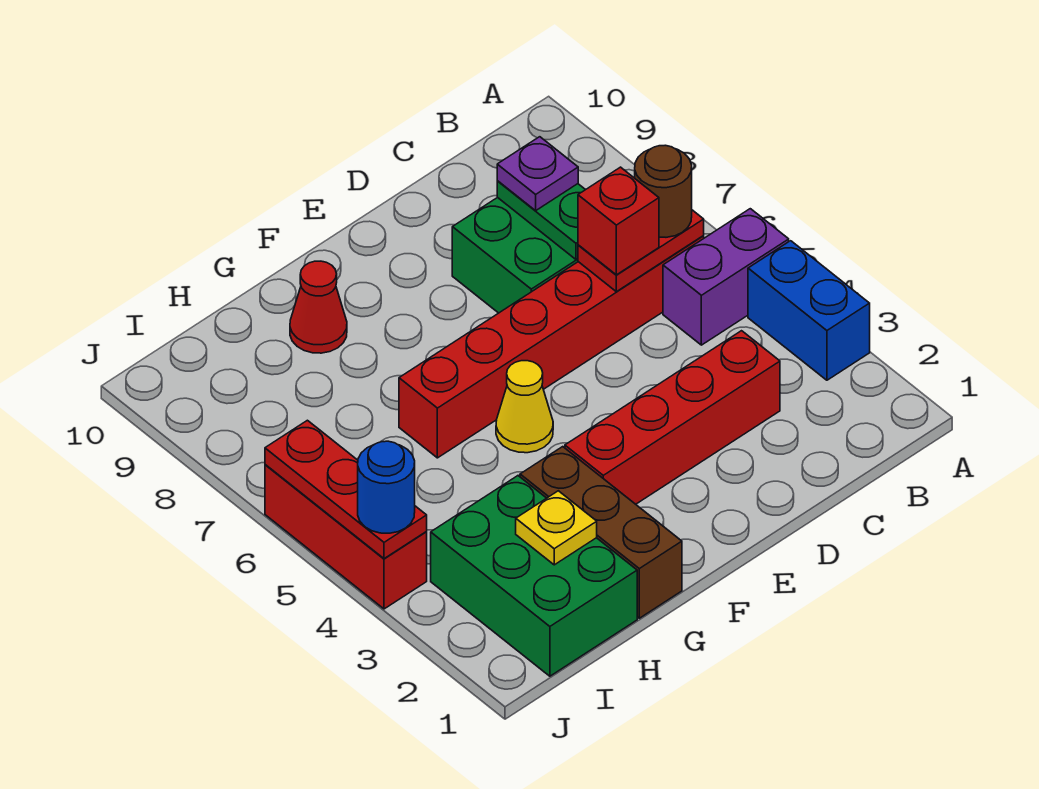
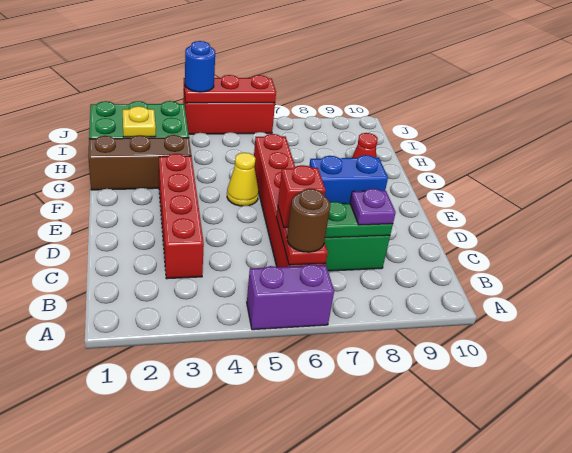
blue brick A3:A4 level 1 -> blue brick D7:D8 level 2
purple brick A5:B5 level 1 -> purple brick A5:A6 level 1

